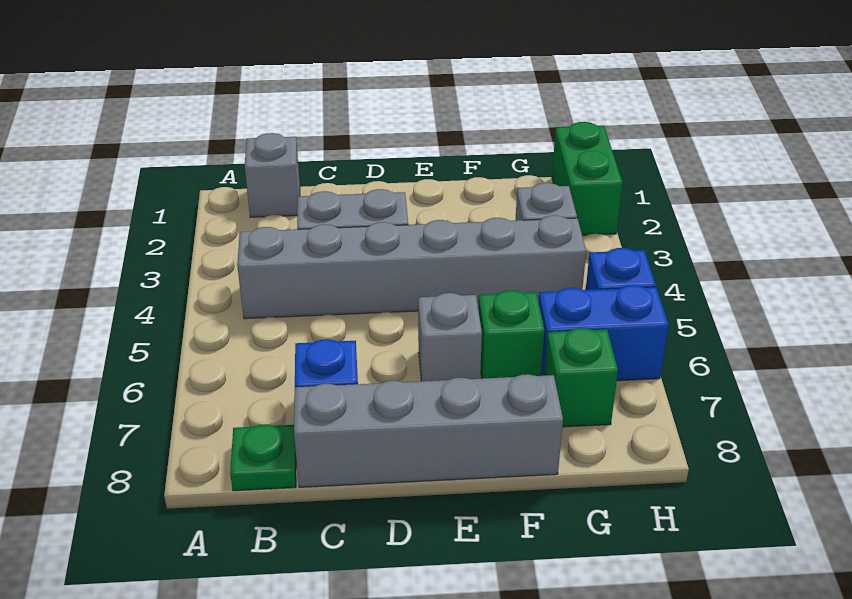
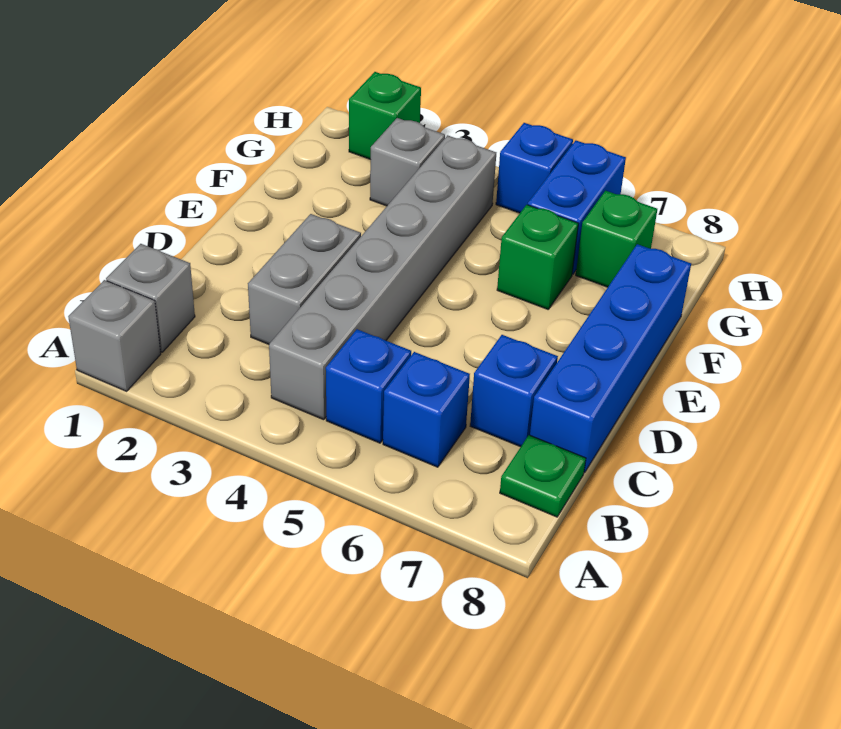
none -> blue brick B5 level 1
none -> blue brick B6 level 1
grey brick C8:F8 level 1 -> blue brick C8:F8 level 1
grey brick E6 level 1 -> grey brick A1 level 1
green brick H1:H2 level 1 -> green brick H2 level 1

